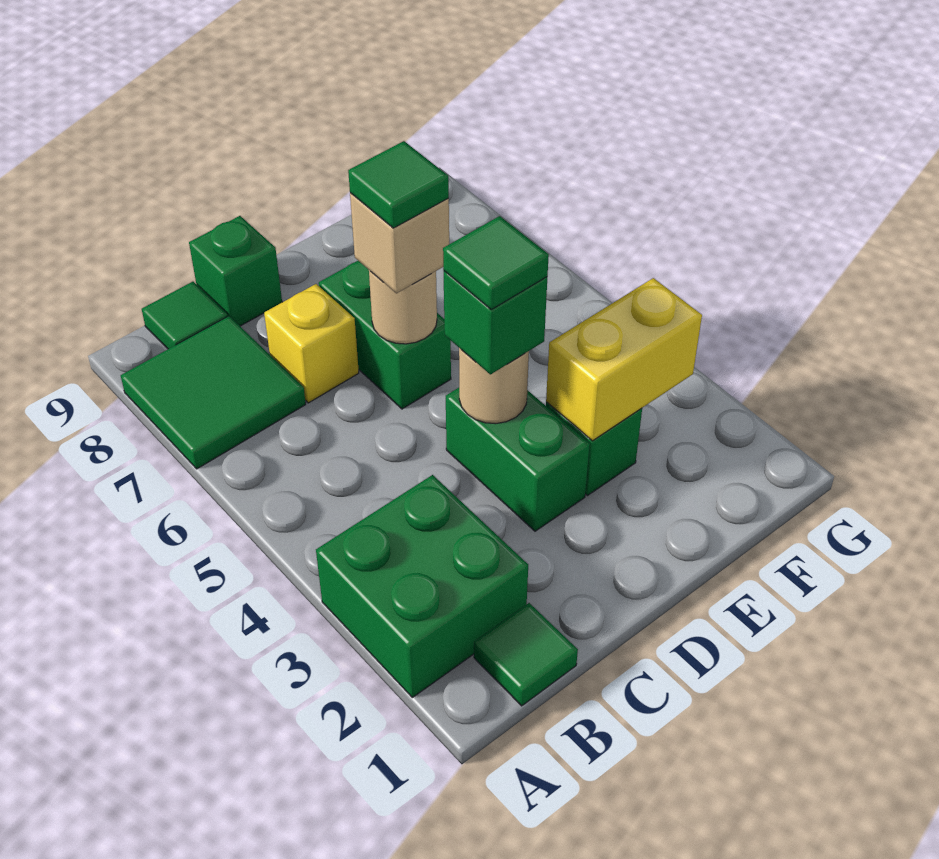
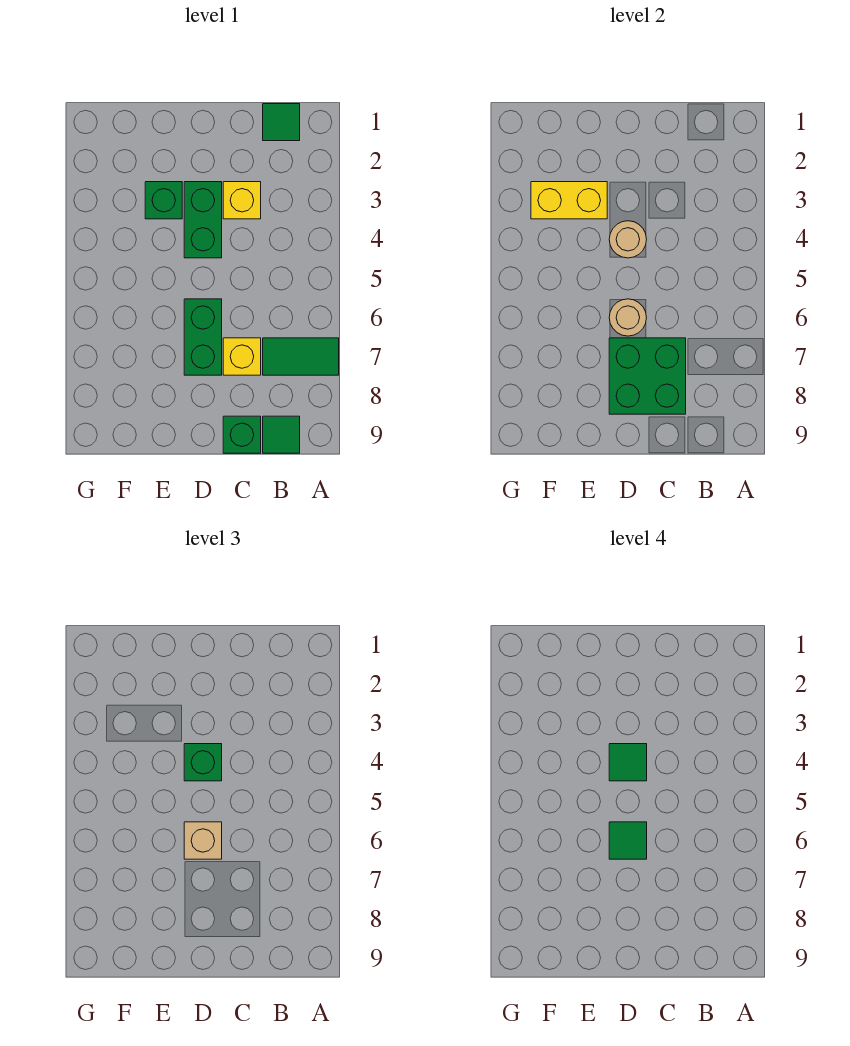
green brick A2:B3 level 1 -> green brick C7:D8 level 2
green tile A7:B8 level 1 -> green tile A7:B7 level 1
none -> yellow brick C3 level 1

